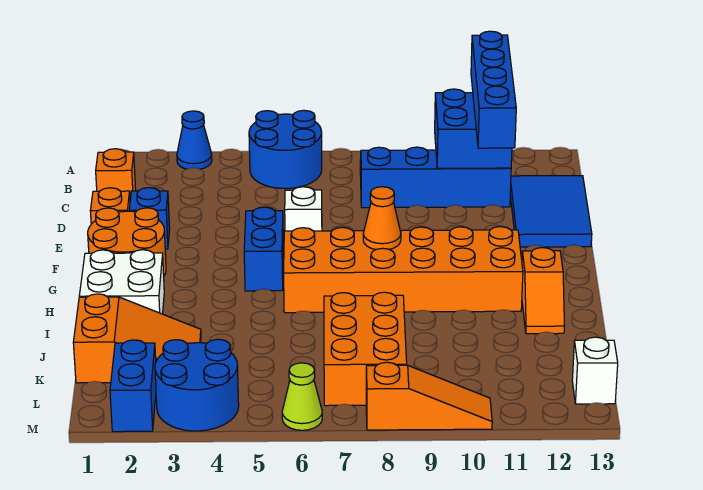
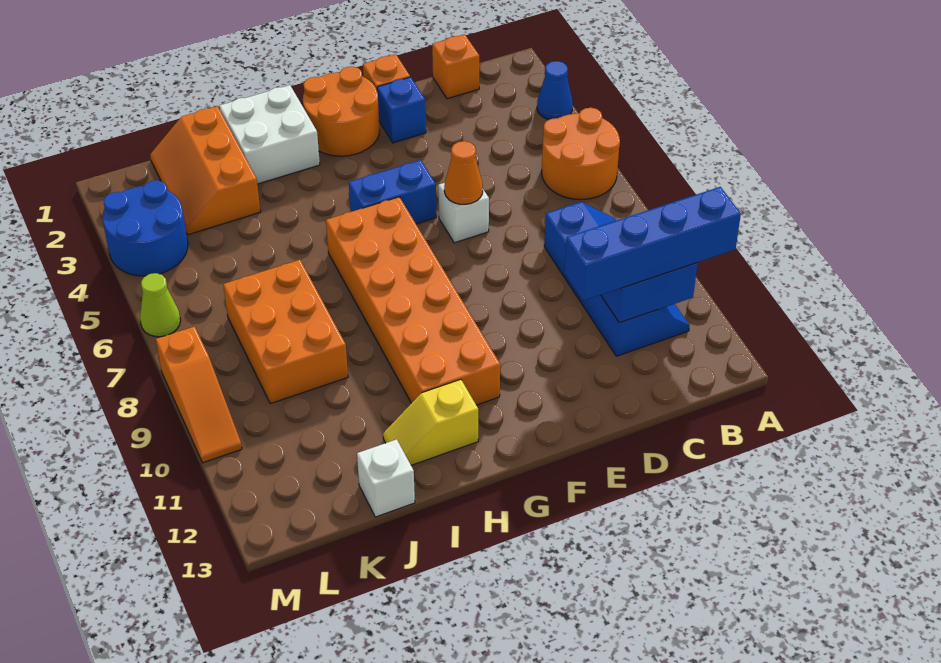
blue round brick A5:B6 level 1 -> orange round brick A5:B6 level 1
blue tile C12:E13 level 1 -> none
orange cone G8 level 2 -> orange cone E6 level 2
orange slope H12:I12 level 1 top H -> yellow slope H12:I12 level 1 top H
orange slope J1:K3 level 1 top 1 -> orange slope J1:K3 level 1 top J
orange brick J7:L8 level 1 -> orange brick J7:K9 level 1
blue brick L2:M2 level 1 -> none
white brick L13 level 1 -> white brick J13 level 1

